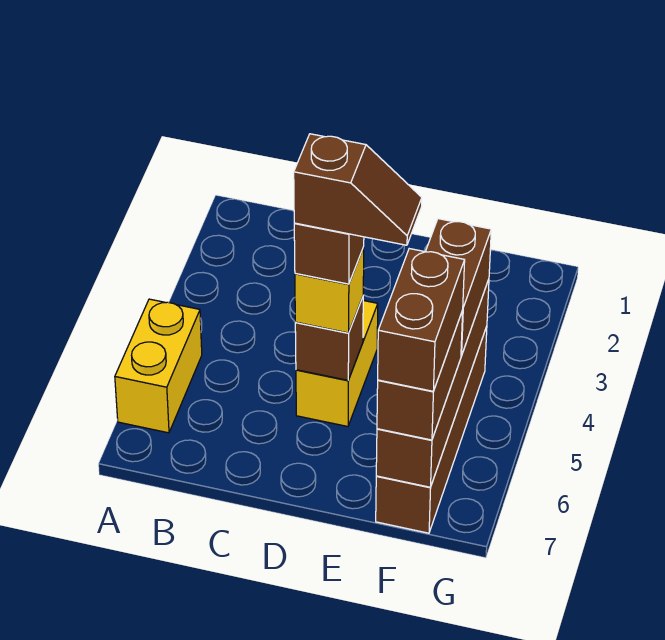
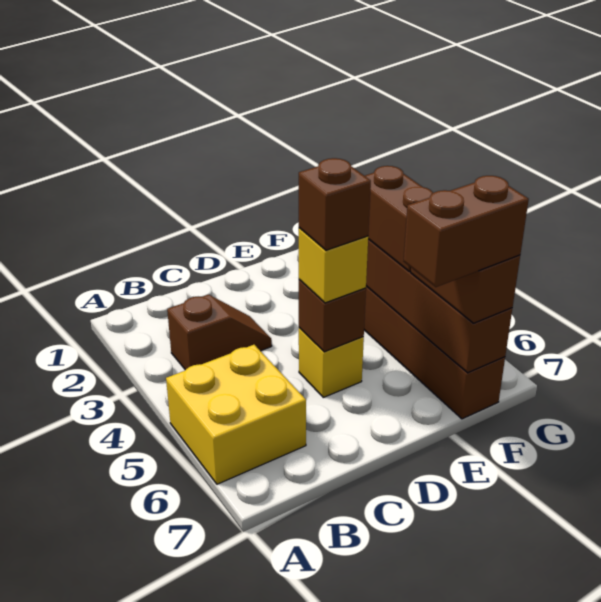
yellow brick A5:A6 level 1 -> yellow brick A5:B6 level 1
yellow brick D4:D5 level 1 -> yellow brick D5 level 1
brown slope D5:E5 level 5 top D -> brown slope B3:C3 level 1 top B
brown brick F6:F7 level 4 -> brown brick E7:F7 level 4

